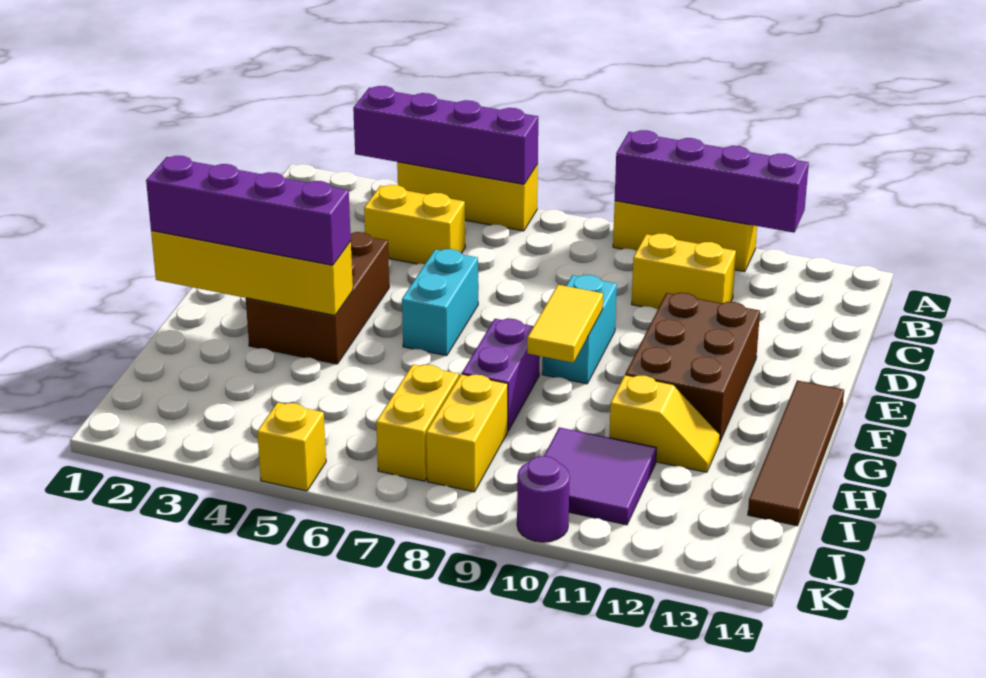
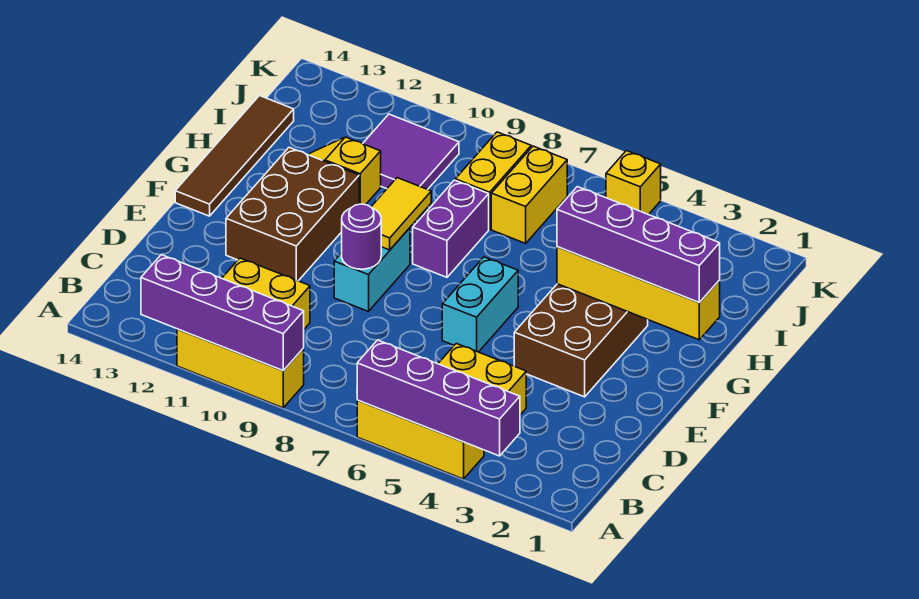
purple round brick K10 level 1 -> purple round brick E9 level 2

